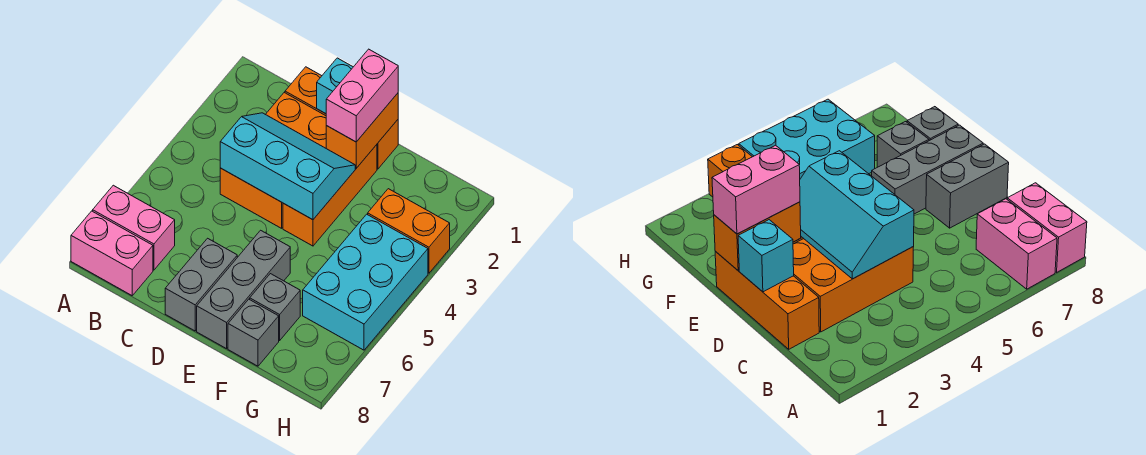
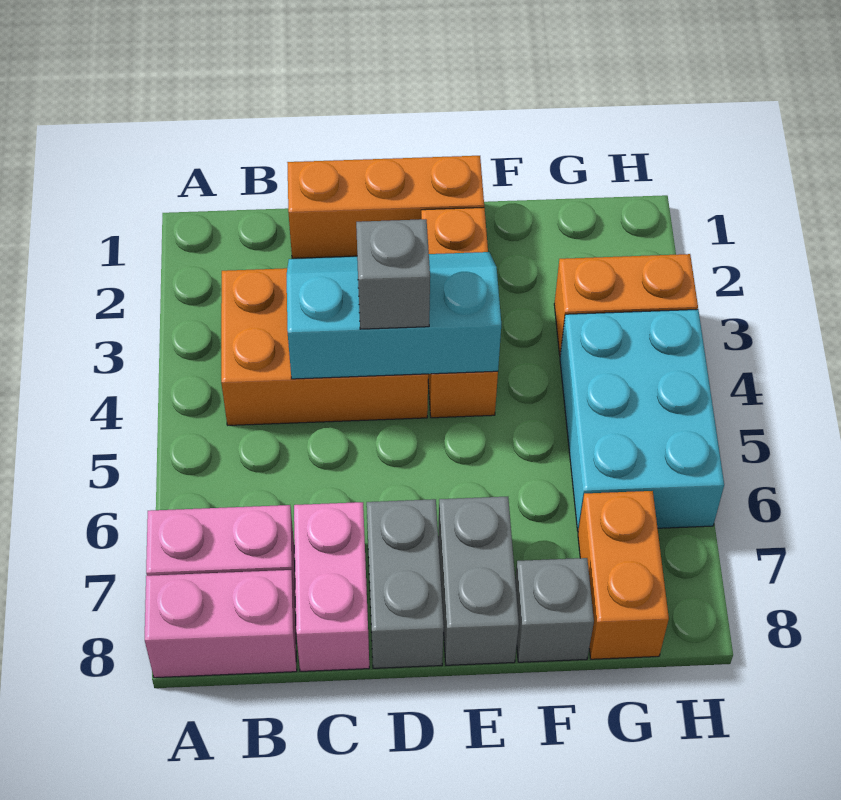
orange brick C2:D4 level 1 -> orange brick B3:D4 level 1
cyan brick D1 level 2 -> none
orange brick E1:E2 level 2 -> orange brick G7:G8 level 1
pink brick E1:E2 level 3 -> pink brick C7:C8 level 1
grey brick E6:E8 level 1 -> grey brick E7:E8 level 1
grey brick F7 level 1 -> grey brick D4 level 3

